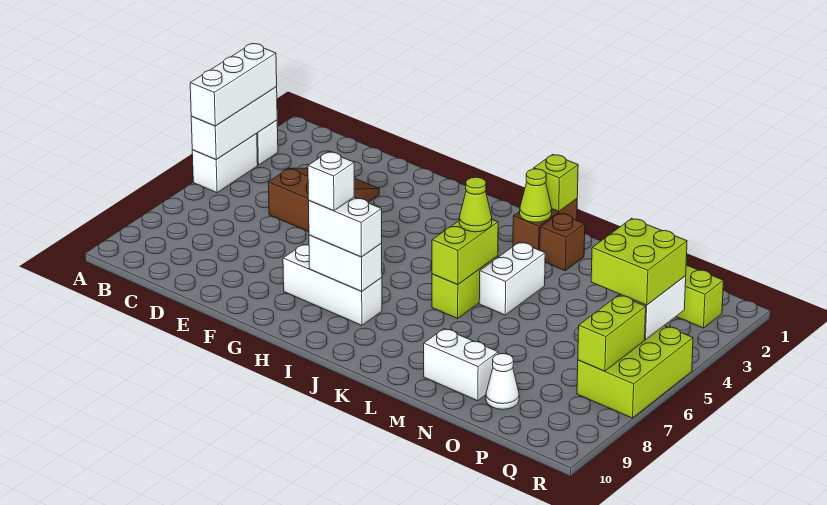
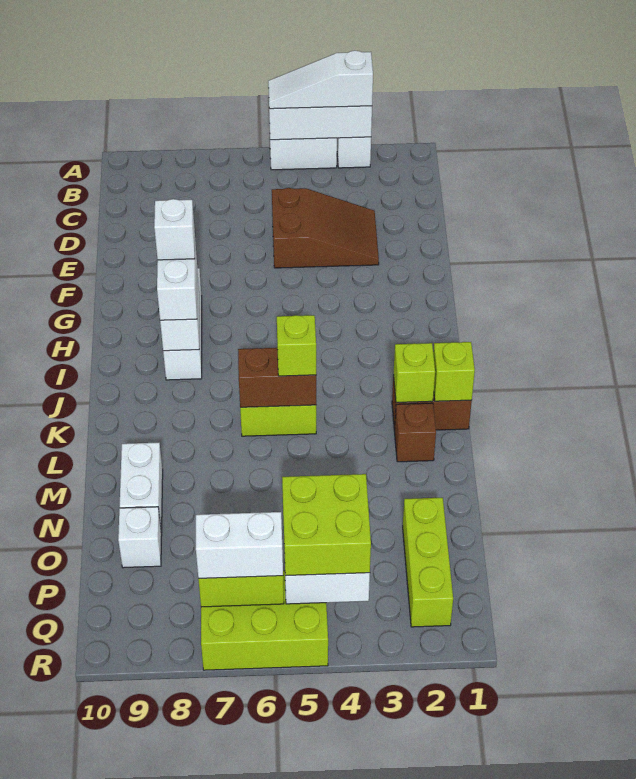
white brick A3:A5 level 3 -> white slope A3:A5 level 3 top 3
lime cone K2 level 2 -> lime brick K2 level 2
lime brick K5:K6 level 2 -> brown brick K5:K6 level 2
lime cone K5 level 3 -> lime brick K5 level 3
white brick L4:L5 level 1 -> white brick Q6:Q7 level 3
white cone O9 level 1 -> white brick O9 level 1

